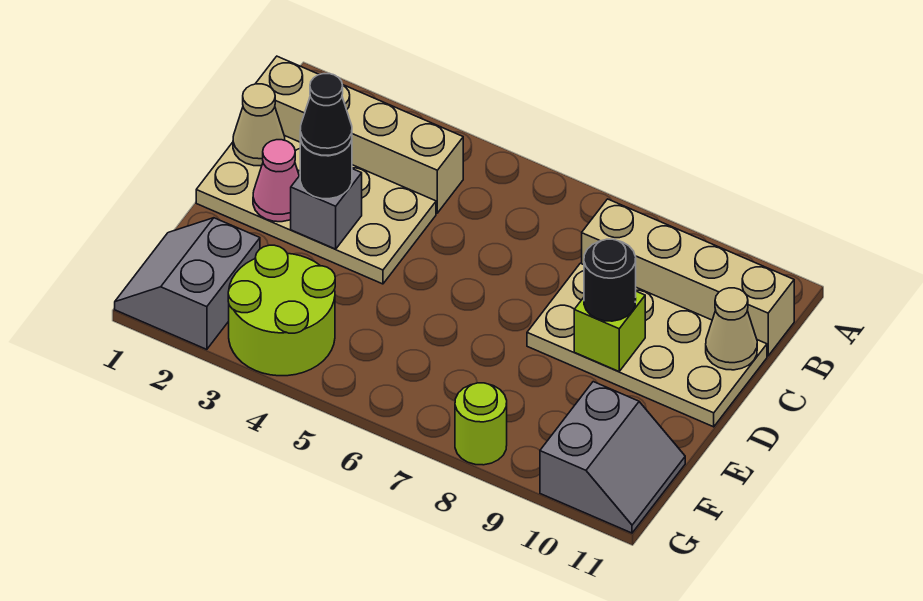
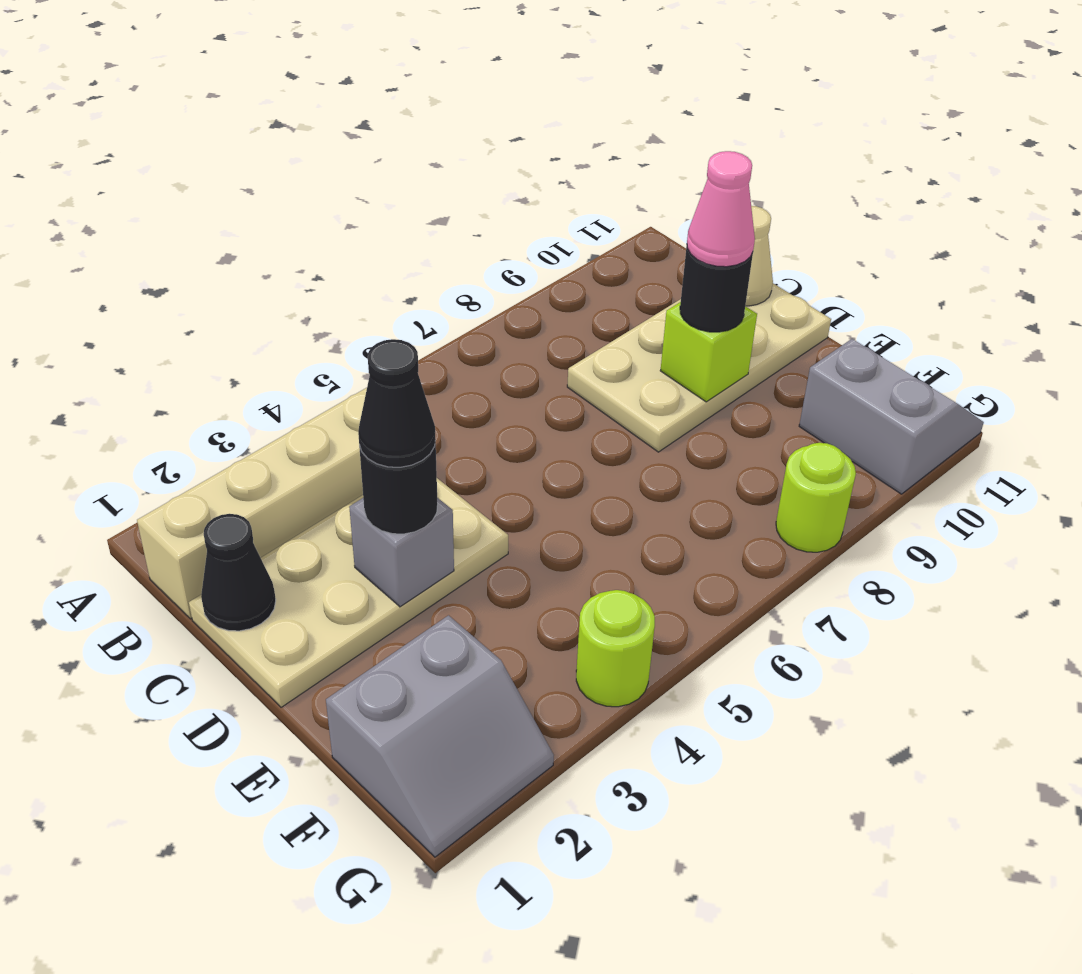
tan brick B8:B11 level 1 -> none
tan cone C1 level 2 -> black cone C1 level 2
pink cone D2 level 2 -> pink cone D9 level 4
grey slope F1:G2 level 1 top 2 -> grey slope F1:G2 level 1 top F
lime round brick F3:G4 level 1 -> lime round brick G4 level 1

